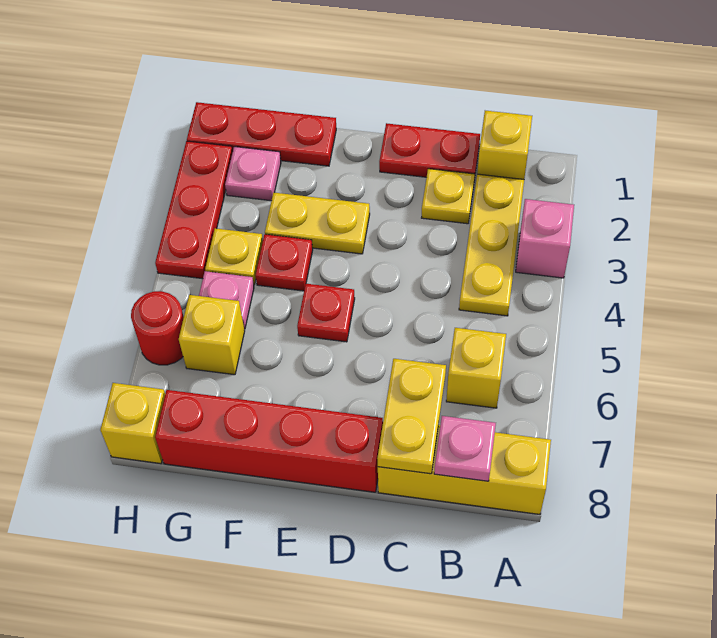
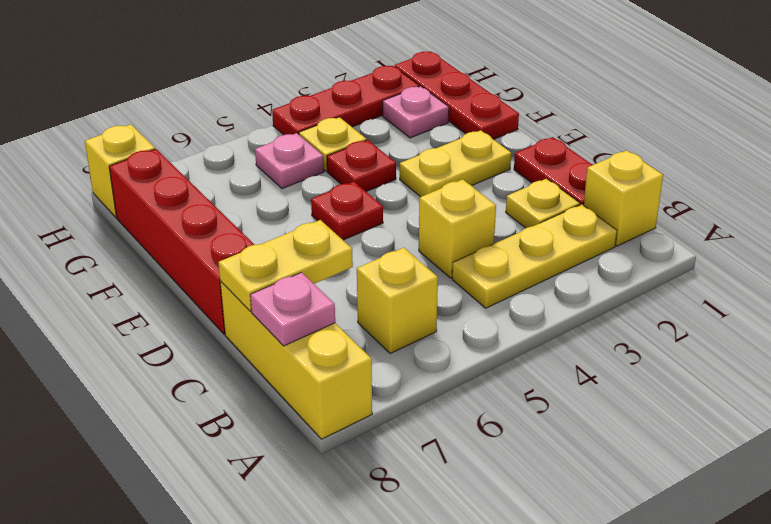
pink brick A3 level 1 -> none
yellow plate E3:F3 level 1 -> yellow plate E2:E3 level 1
yellow brick G6 level 1 -> yellow brick C4 level 1
red round brick H6 level 1 -> none

